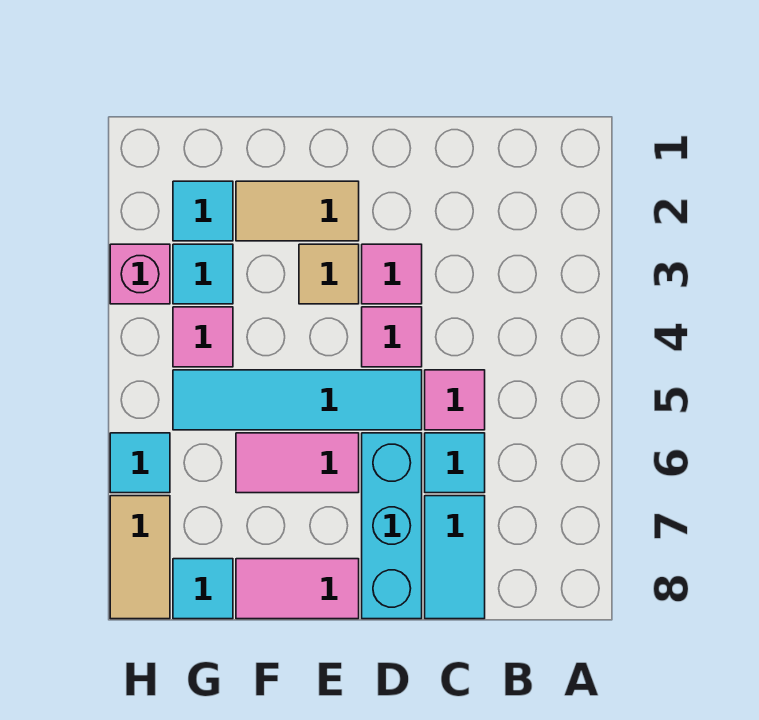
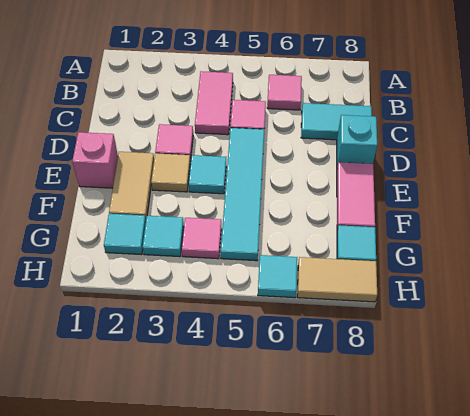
cyan tile C6 level 1 -> cyan tile E4 level 1
pink tile D4 level 1 -> pink tile B6 level 1
cyan brick D6:D8 level 1 -> cyan brick D8 level 1
pink tile E6:F6 level 1 -> pink tile B4:C4 level 1
pink brick H3 level 1 -> pink brick E1 level 1

